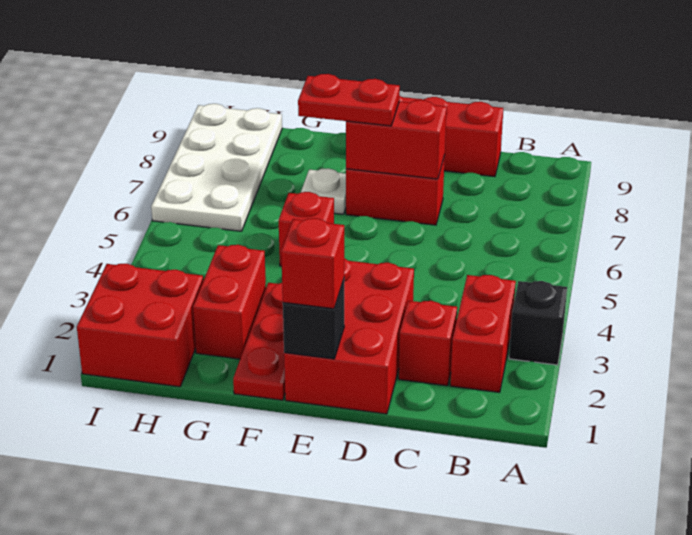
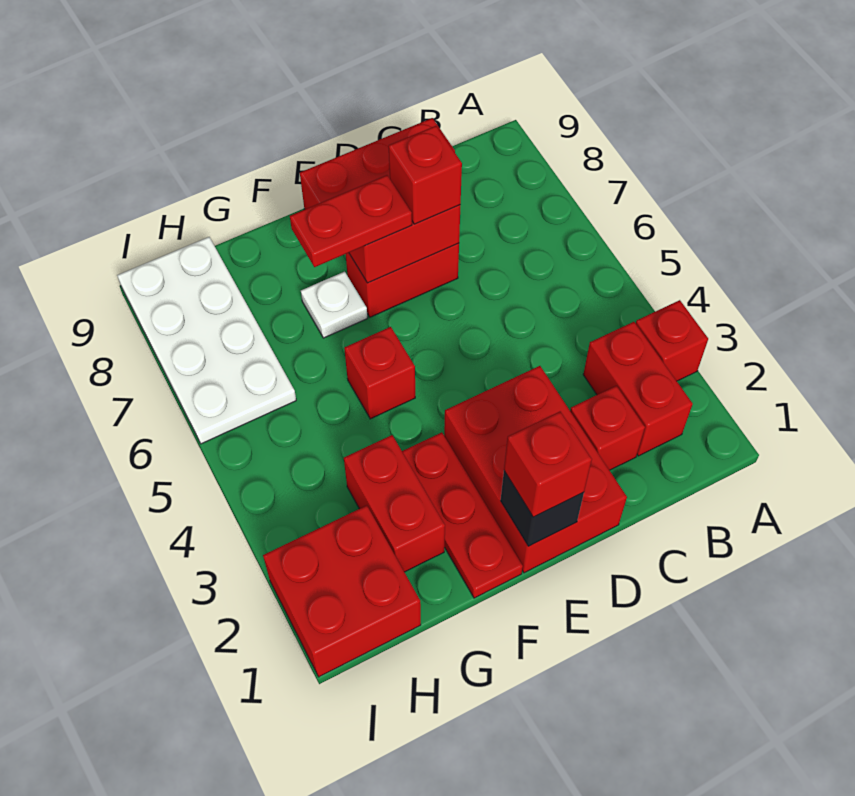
black brick A3 level 1 -> red brick A3 level 1
none -> red brick D7 level 3

